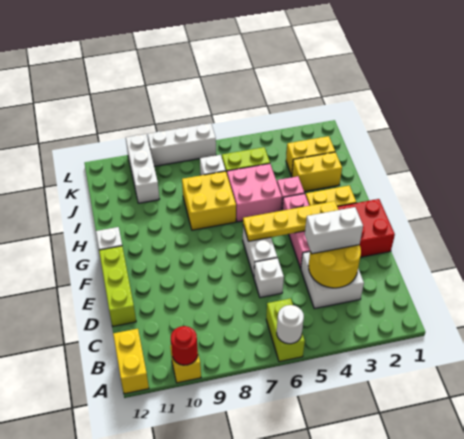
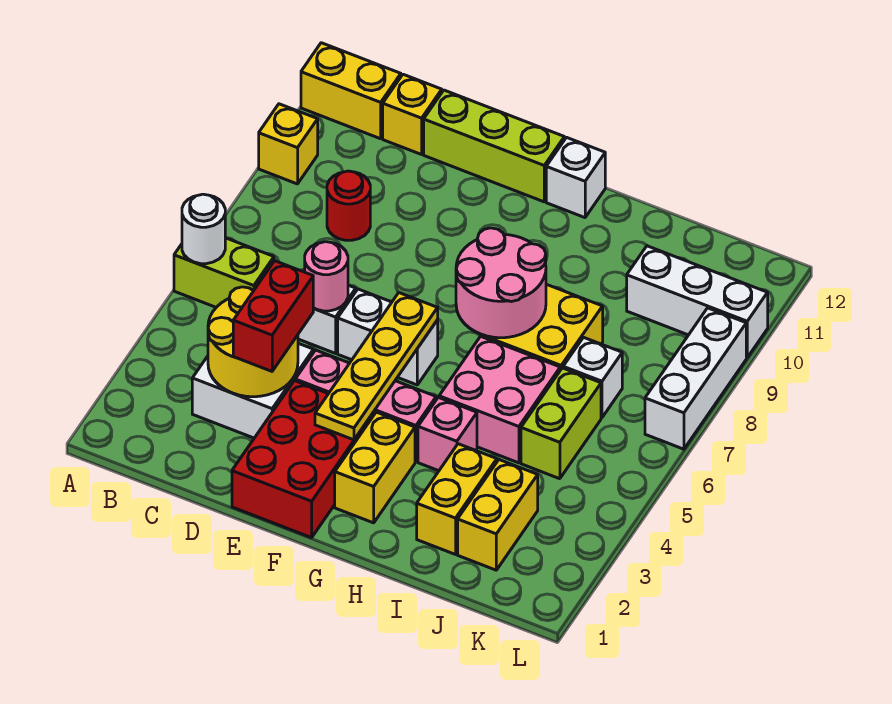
red round brick A10 level 2 -> red round brick C9 level 1
none -> yellow brick C12 level 1
white brick D3:D4 level 3 -> red brick D3:D4 level 3
none -> pink round brick D6 level 2
none -> pink round brick G7:H8 level 2

